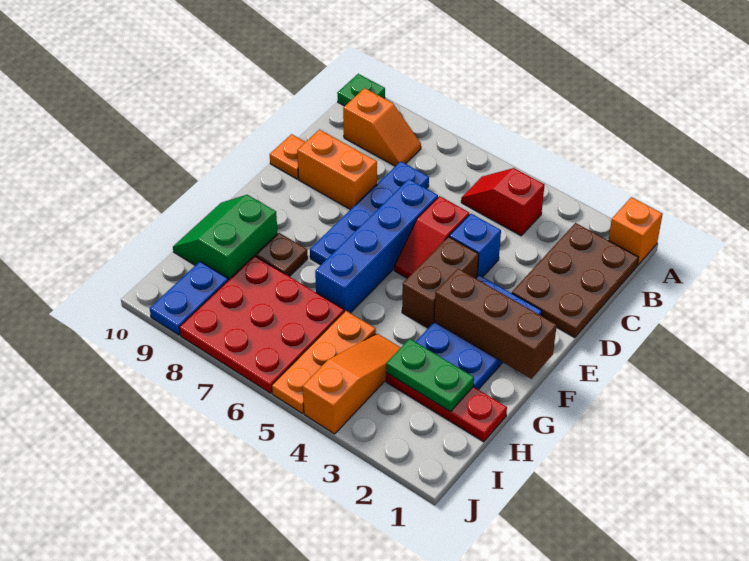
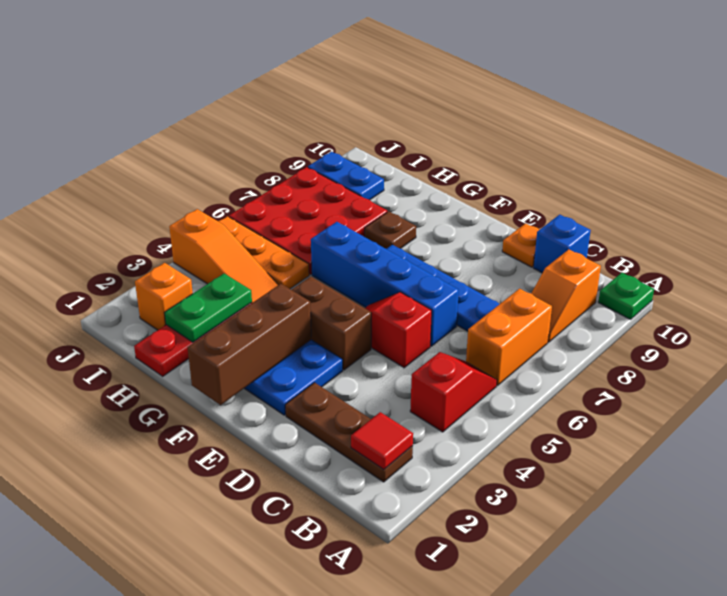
orange brick A1 level 1 -> orange brick I2 level 1
brown plate B1:D2 level 1 -> brown plate B2:D2 level 1
none -> red tile B2 level 2
blue brick D4 level 1 -> blue brick C10 level 1
orange brick D8:D9 level 1 -> orange brick B6:B7 level 1
green slope G9:H10 level 1 top 9 -> none

